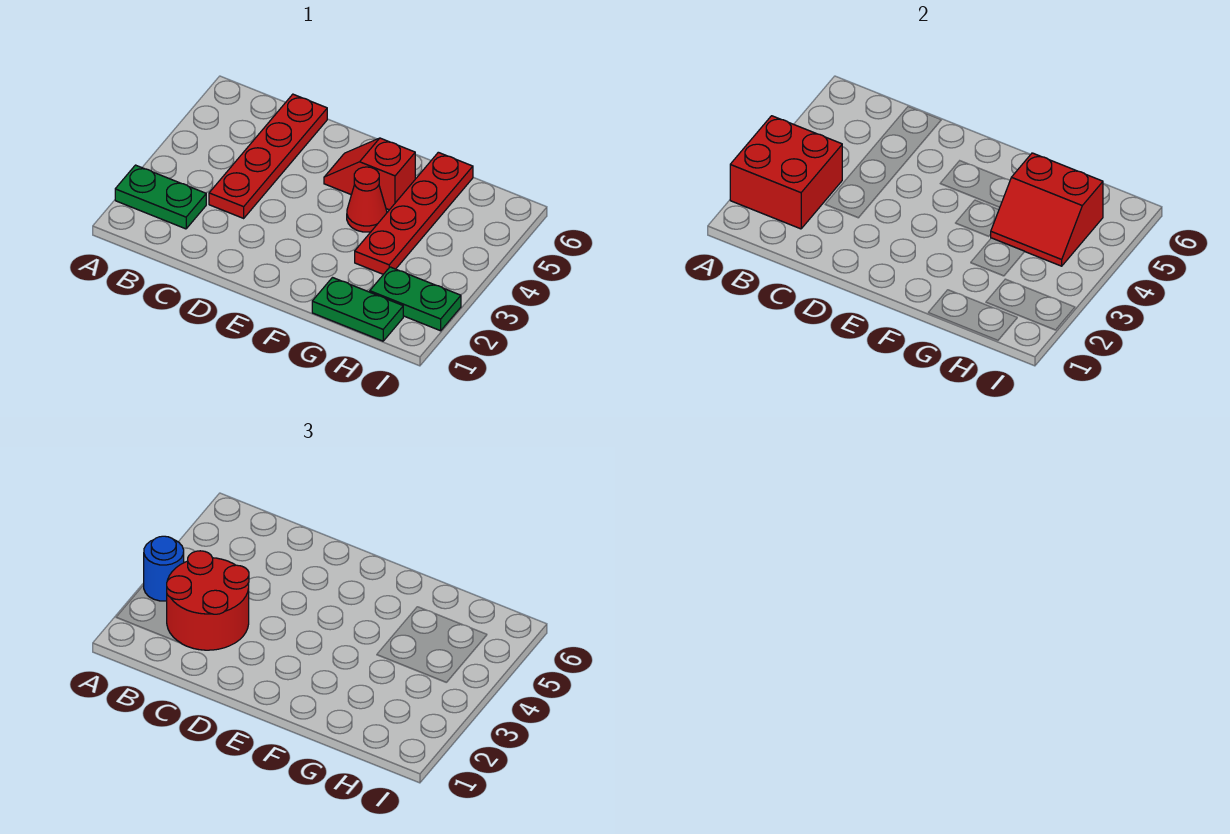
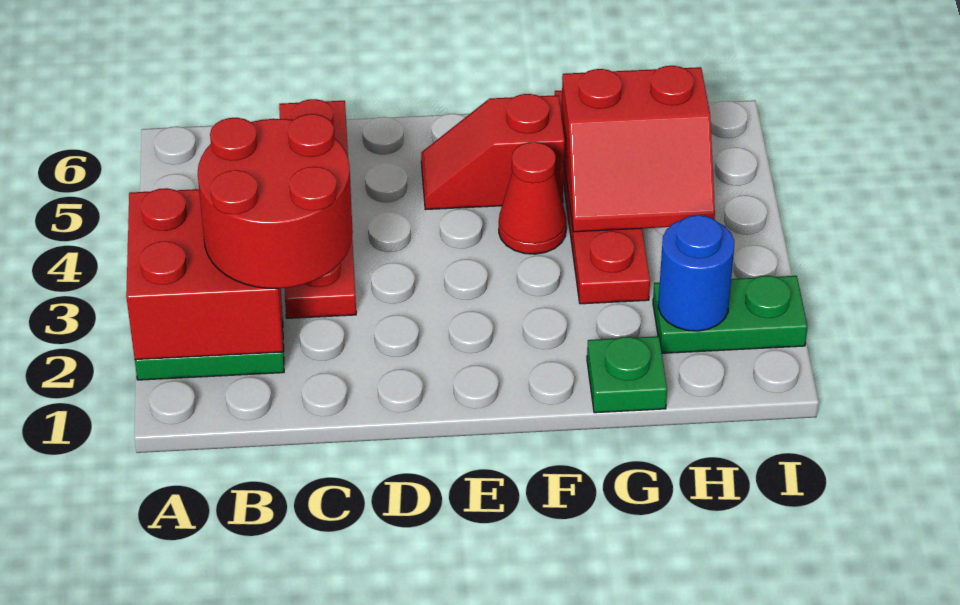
blue round brick A3 level 3 -> blue round brick H2 level 2
green plate G1:H1 level 1 -> green plate G1 level 1

